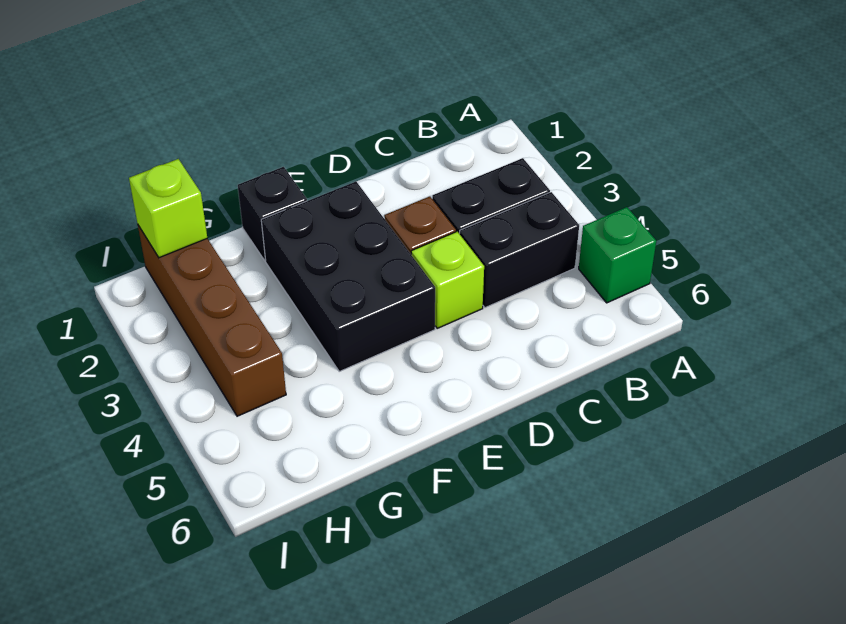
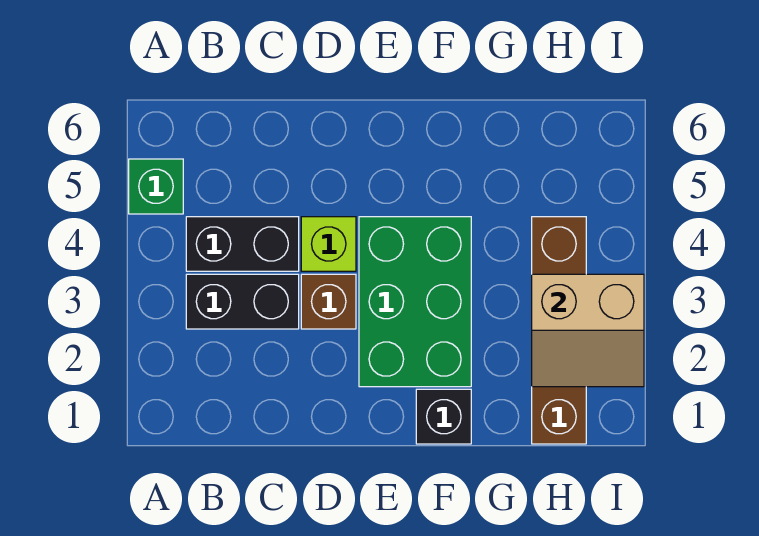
black brick E2:F4 level 1 -> green brick E2:F4 level 1
lime brick H1 level 2 -> none
none -> tan slope H2:I3 level 2 top 3

